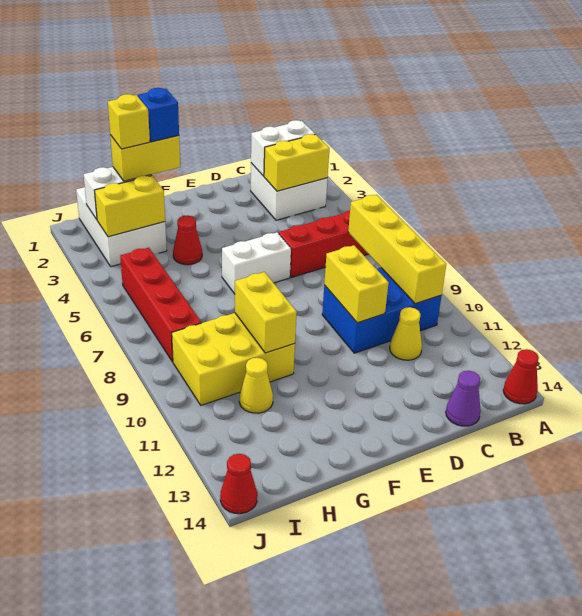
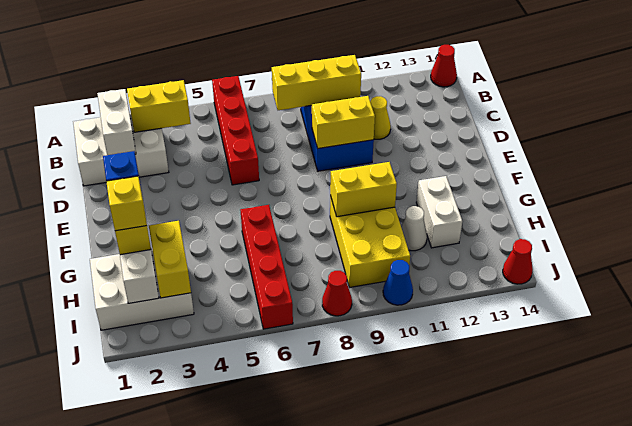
white brick B2:C3 level 1 -> white brick B1:C3 level 1
yellow brick B3:C3 level 2 -> yellow brick B3:B4 level 2
yellow brick B7:B10 level 2 -> yellow brick B8:B10 level 2
purple cone C14 level 1 -> none
white brick E6:F6 level 1 -> white brick G12:H12 level 1
red cone G4 level 1 -> red cone J8 level 1
yellow cone H11 level 1 -> white cone H11 level 1
red brick I5:I8 level 1 -> red brick G6:J6 level 1
none -> blue cone J10 level 1

